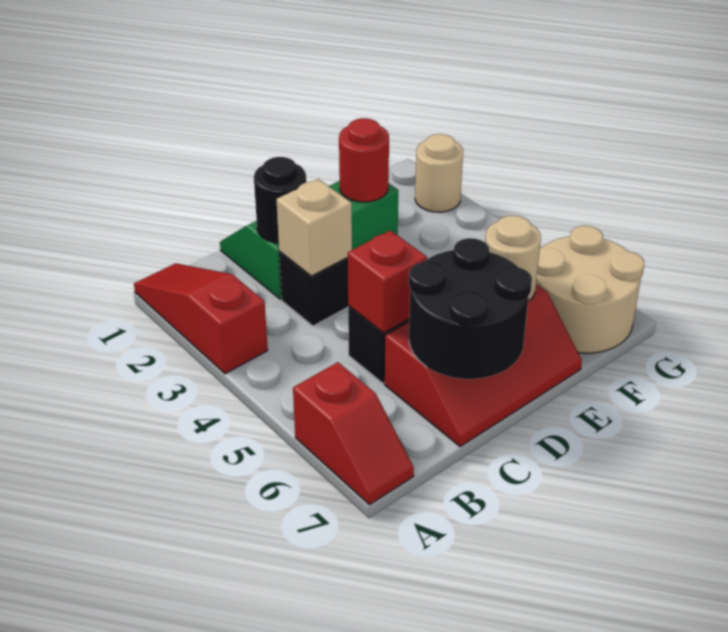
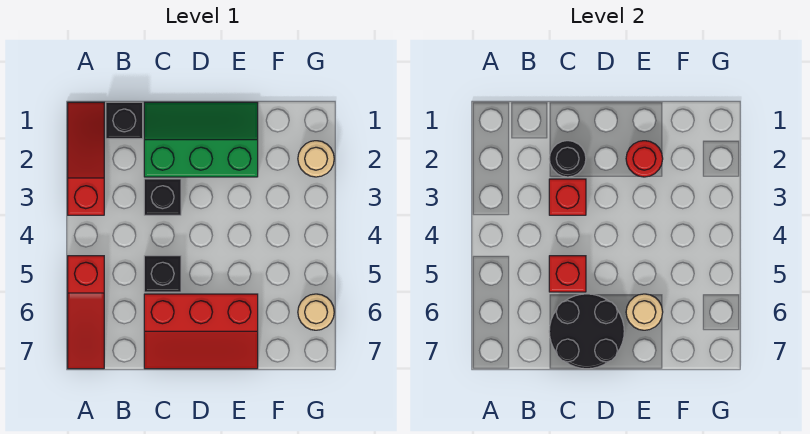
red slope A6:A7 level 1 top 6 -> red slope A5:A7 level 1 top 5
none -> black brick B1 level 1
tan brick C3 level 2 -> red brick C3 level 2
tan round brick F6:G7 level 1 -> tan round brick G6 level 1

